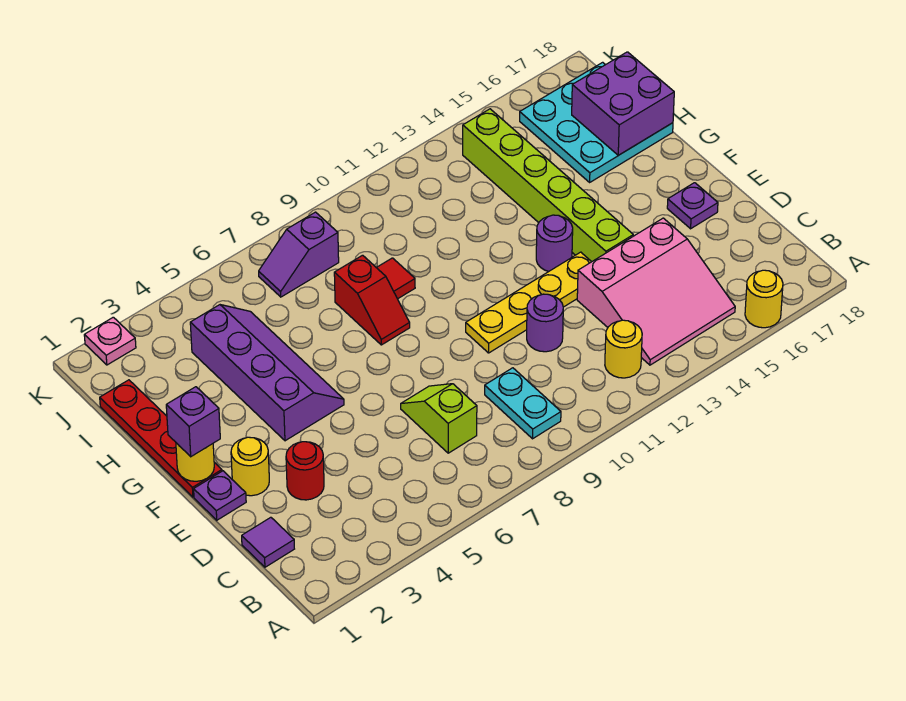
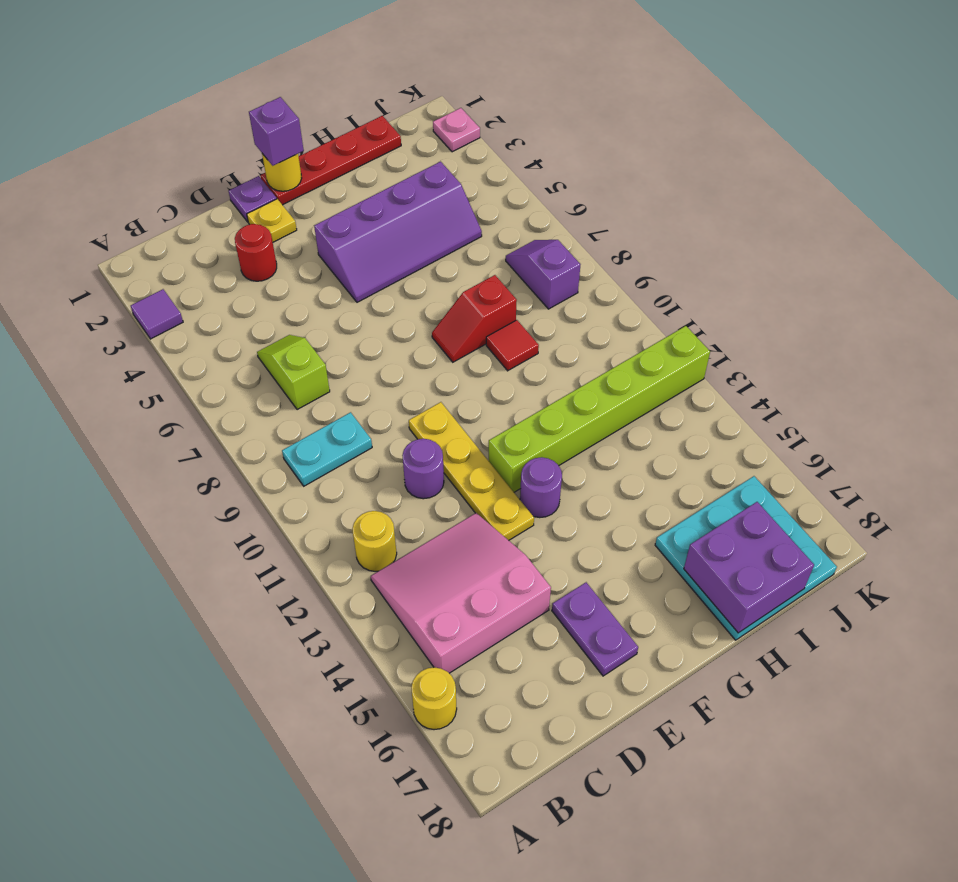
pink slope B13:D15 level 1 top D -> pink slope B13:D15 level 1 top 15
purple tile C1 level 1 -> purple tile A3 level 1
lime slope C7:D7 level 1 top C -> lime slope C6:C7 level 1 top 7
yellow round brick E2 level 1 -> yellow plate E2 level 1
lime brick E14:J14 level 1 -> lime brick F12:K12 level 1
purple plate E17 level 1 -> purple plate E16:E17 level 1

